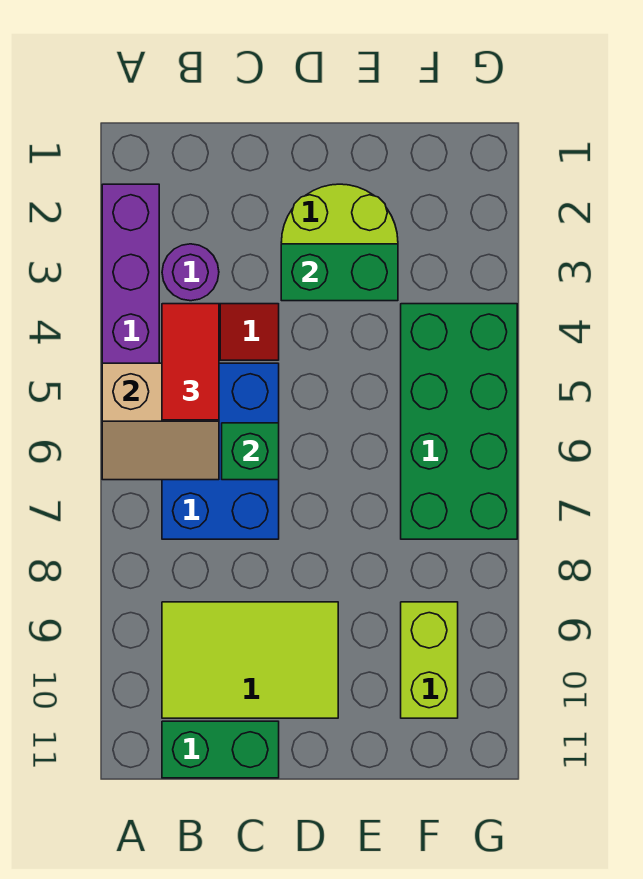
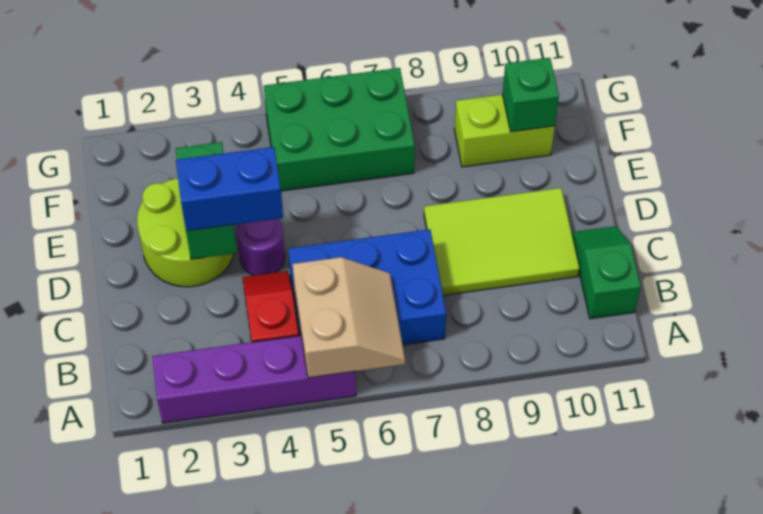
purple round brick B3 level 1 -> purple round brick D4 level 1
red tile B4:B5 level 3 -> none
lime tile B9:D10 level 1 -> lime tile C8:D10 level 1
green brick B11:C11 level 1 -> green slope B11:C11 level 1 top B
green brick C6 level 2 -> green brick F10 level 2
none -> blue brick D3:D4 level 3
green brick F4:G7 level 1 -> green brick F5:G7 level 1

